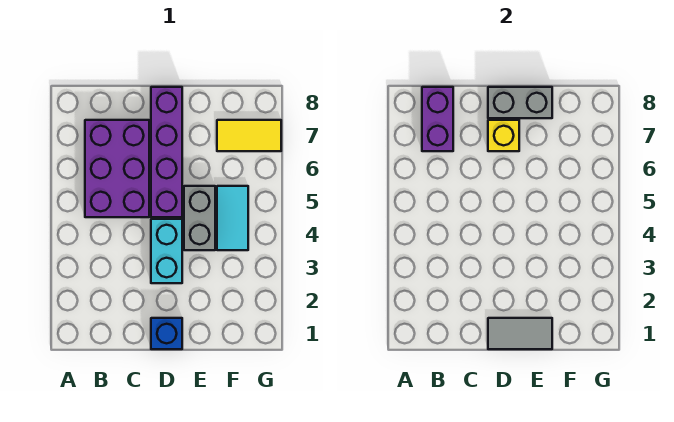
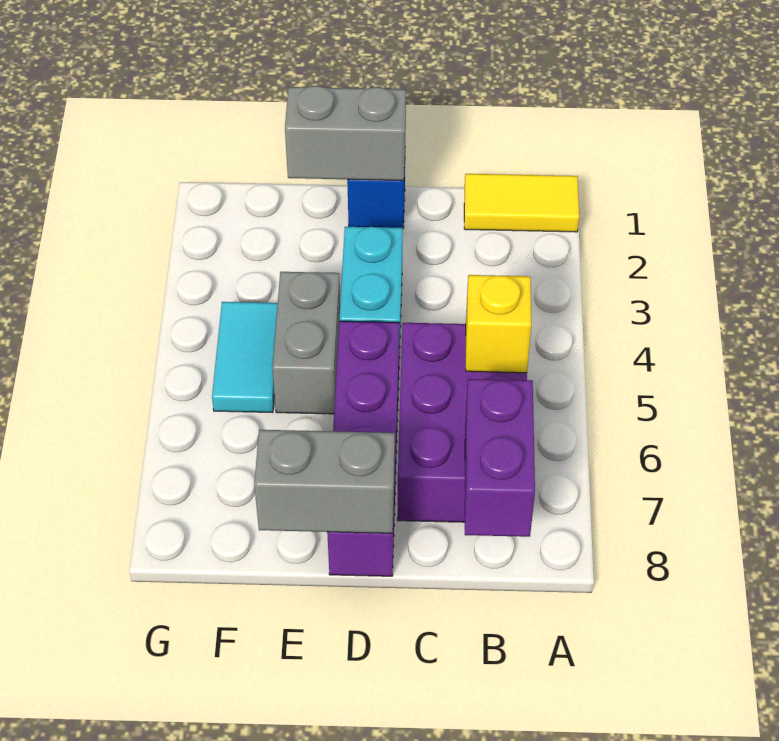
grey tile D1:E1 level 2 -> grey brick D1:E1 level 2
yellow brick D7 level 2 -> yellow brick B5 level 2
yellow tile F7:G7 level 1 -> yellow tile A1:B1 level 1

